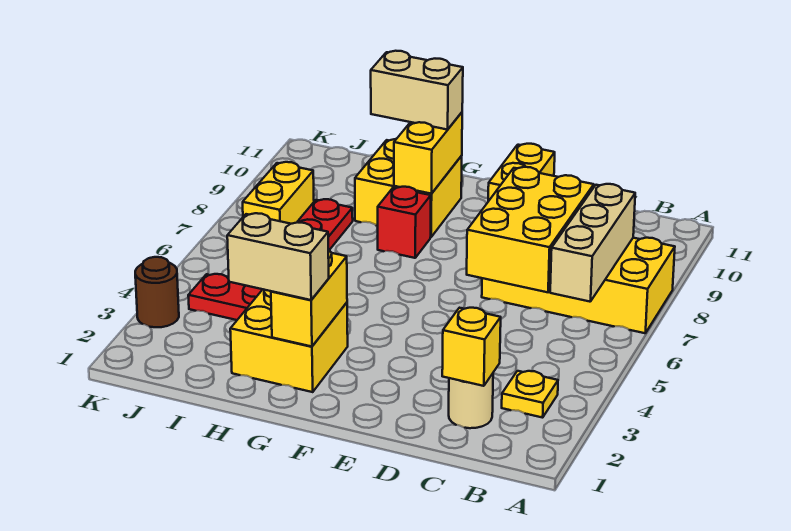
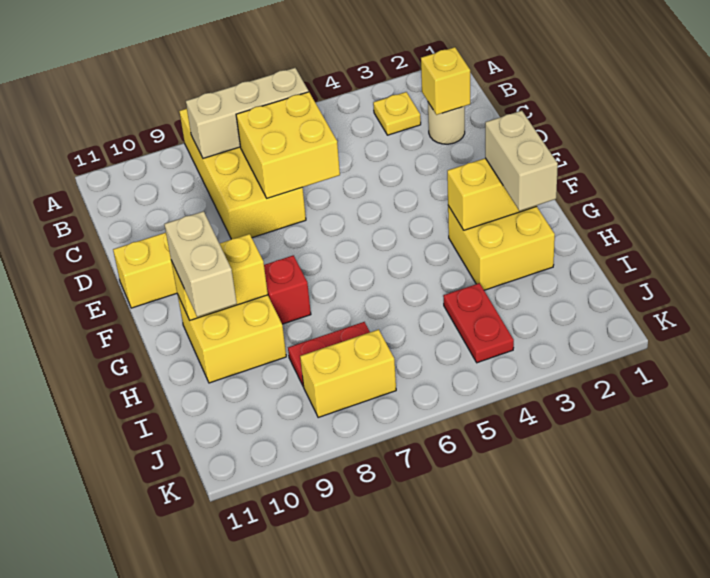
yellow brick C6:D8 level 2 -> yellow brick C6:D7 level 2
brown round brick K3 level 1 -> none

